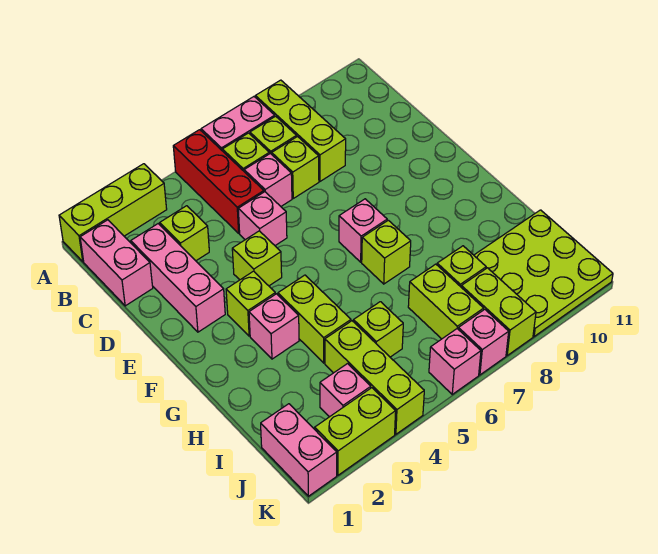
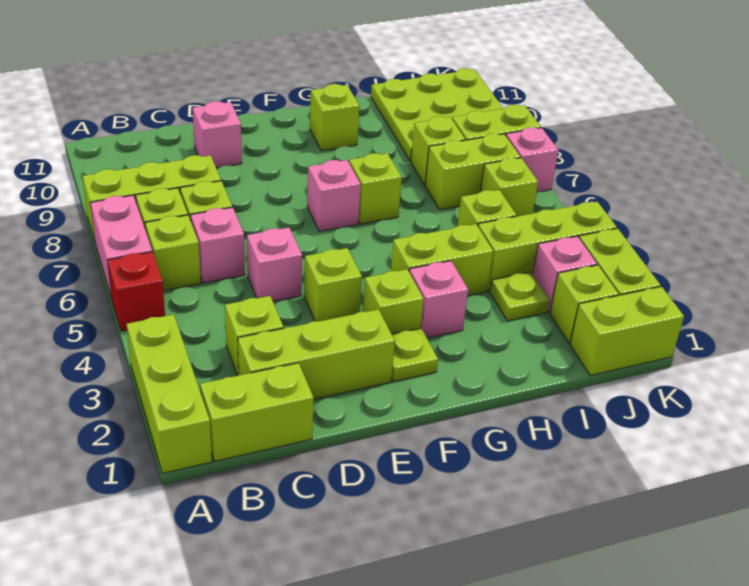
red brick A5:C5 level 1 -> red brick A5 level 1
pink brick B1:C1 level 1 -> lime brick B1:C1 level 1
pink brick C2:E2 level 1 -> lime brick C2:E2 level 1
none -> lime plate F2 level 1
none -> lime brick G10 level 1
none -> lime plate I3 level 1
pink brick J1:K1 level 1 -> lime brick J1:K1 level 1
none -> lime brick J2 level 1
none -> lime brick J6 level 1
pink brick K6 level 1 -> pink brick D10 level 1

